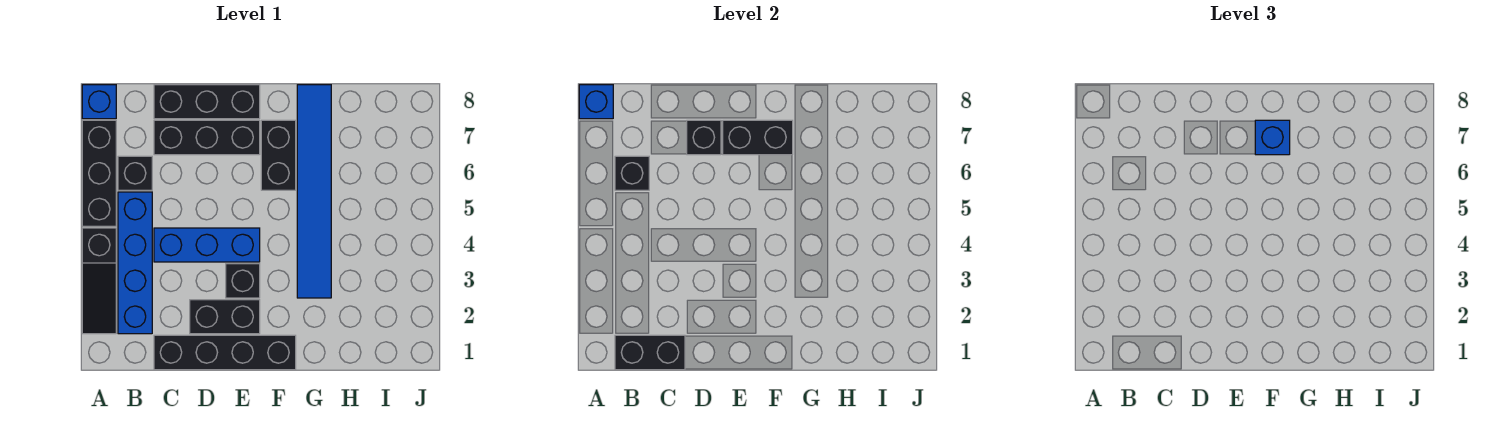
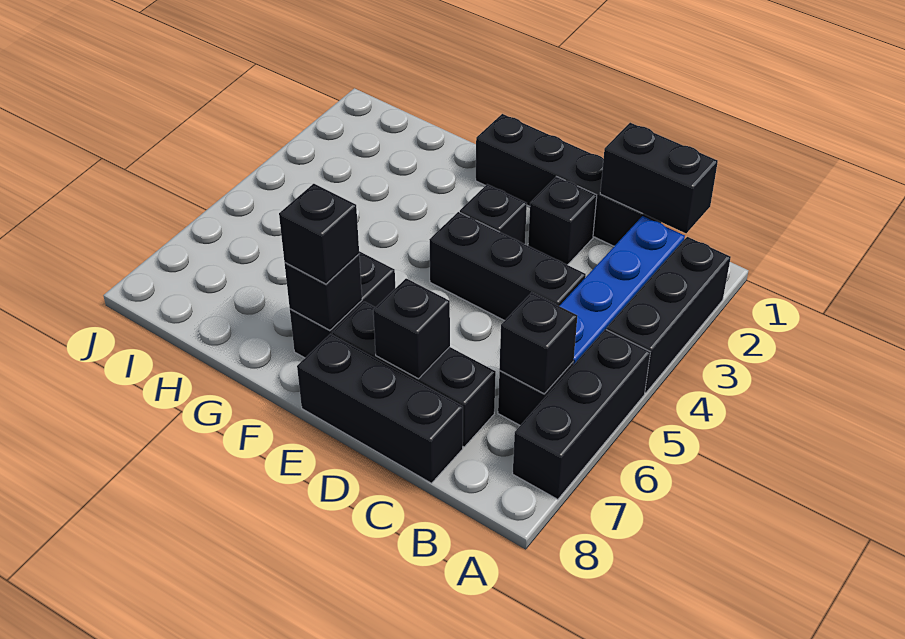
black slope A2:A4 level 1 top 4 -> black brick A2:A4 level 1
blue brick A8 level 1 -> none
blue brick A8 level 2 -> none
blue brick C4:E4 level 1 -> black brick C4:E4 level 1
black brick D2:E2 level 1 -> black brick D2 level 1
black brick E7:F7 level 2 -> black brick F7 level 2
blue brick F7 level 3 -> black brick F7 level 3
blue tile G3:G8 level 1 -> none

